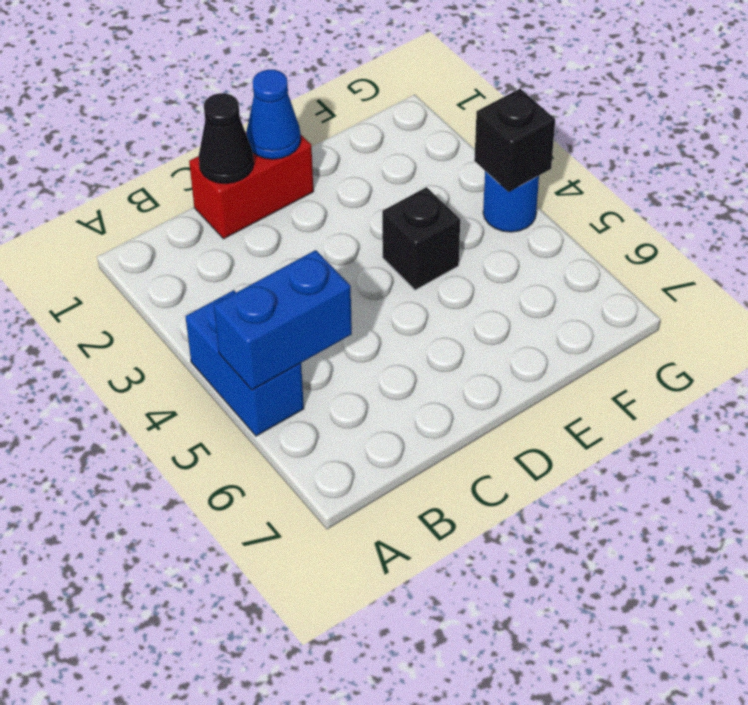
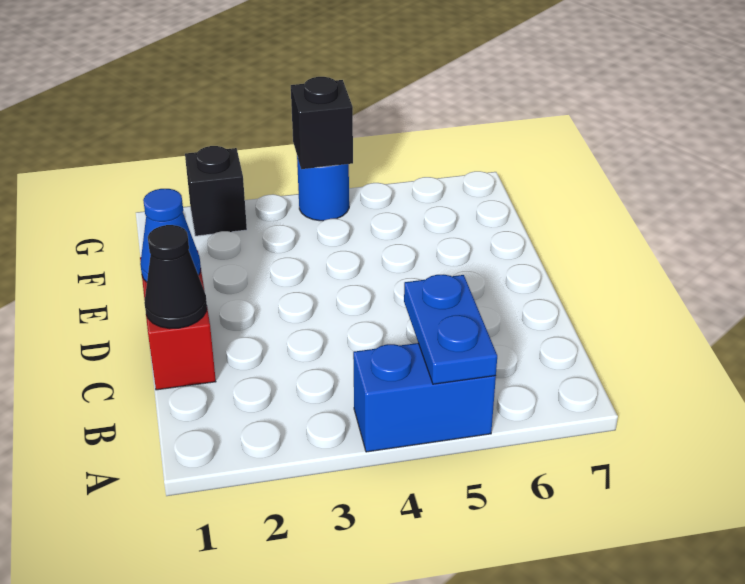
blue brick A5:B5 level 2 -> blue plate A5:B5 level 2
black brick E4 level 1 -> black brick G2 level 1

